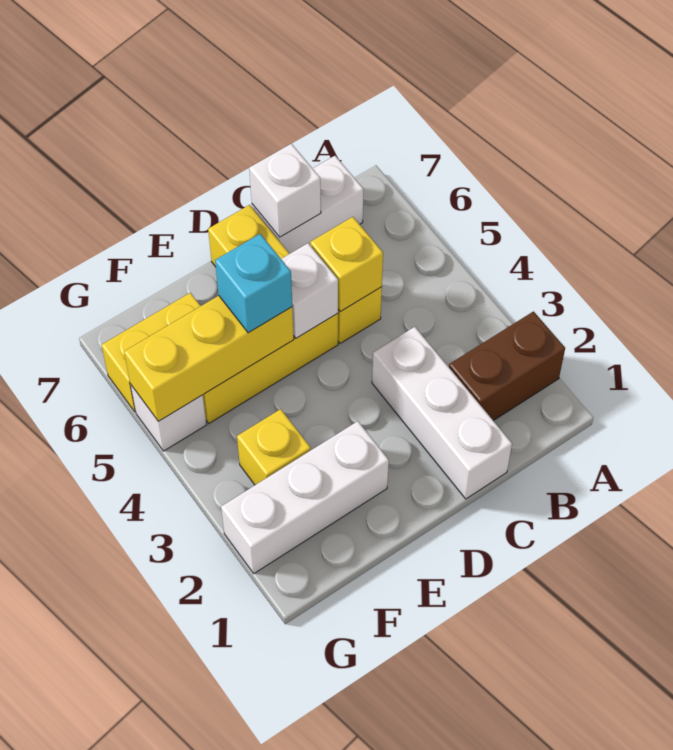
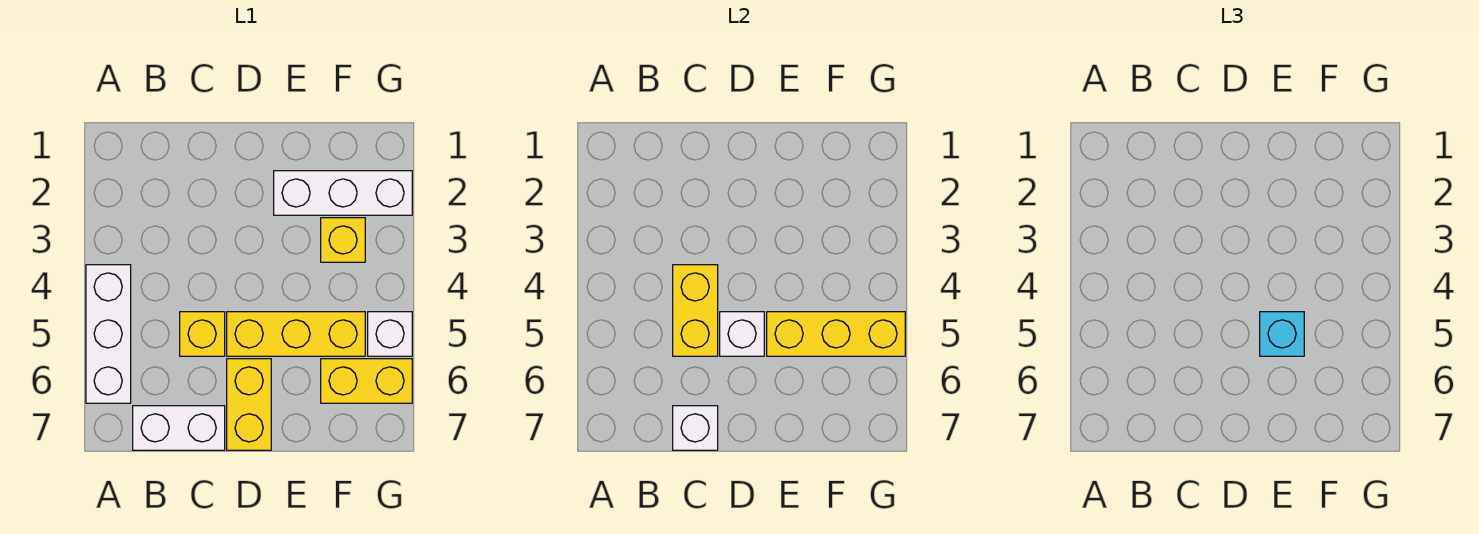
brown brick A2:B2 level 1 -> none
white brick C1:C3 level 1 -> white brick A4:A6 level 1
yellow brick C5 level 2 -> yellow brick C4:C5 level 2

